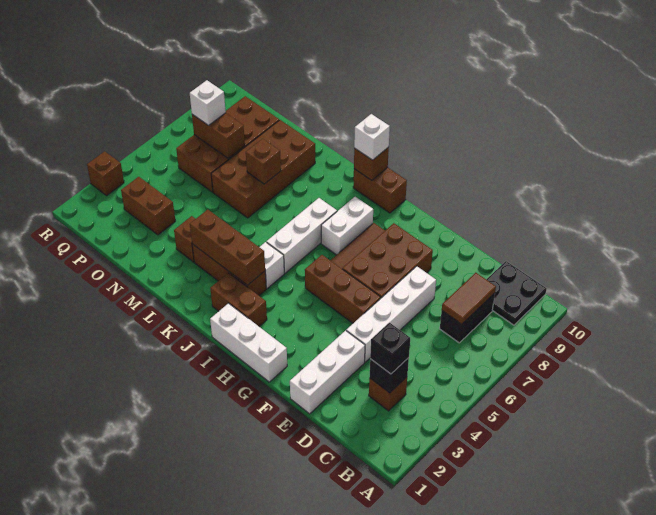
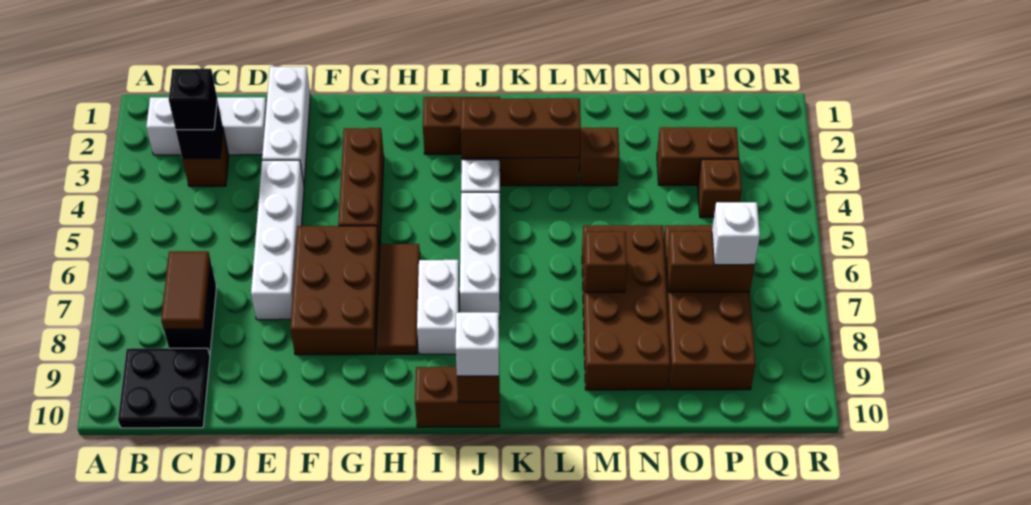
brown brick F5:H5 level 1 -> brown brick G3:G5 level 1
white brick G1:I1 level 1 -> white brick B2:D2 level 1
brown brick R3 level 1 -> brown brick P4 level 1

